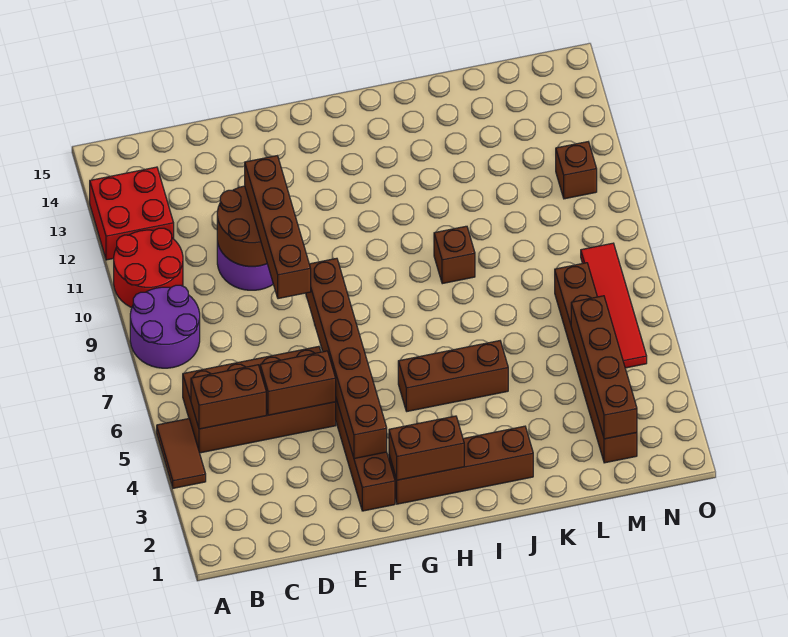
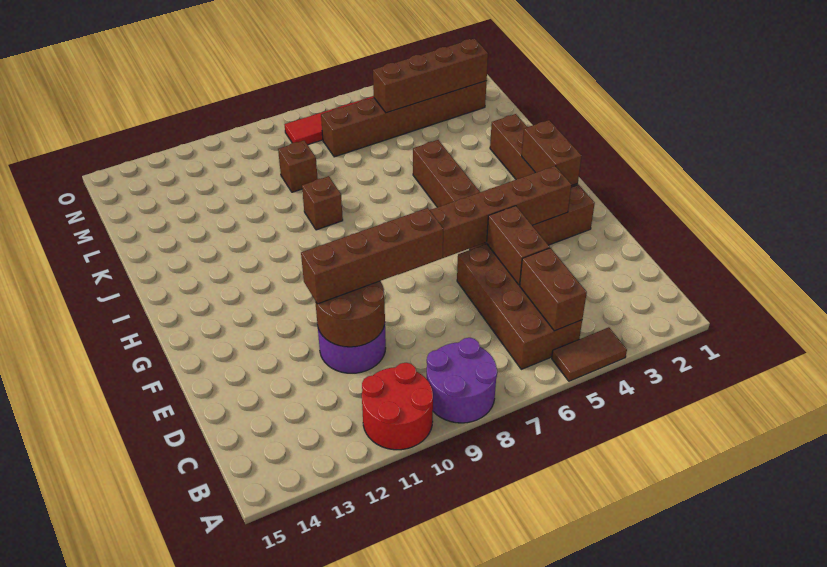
red brick A12:B13 level 1 -> none
brown brick N11 level 1 -> brown brick L9 level 1

